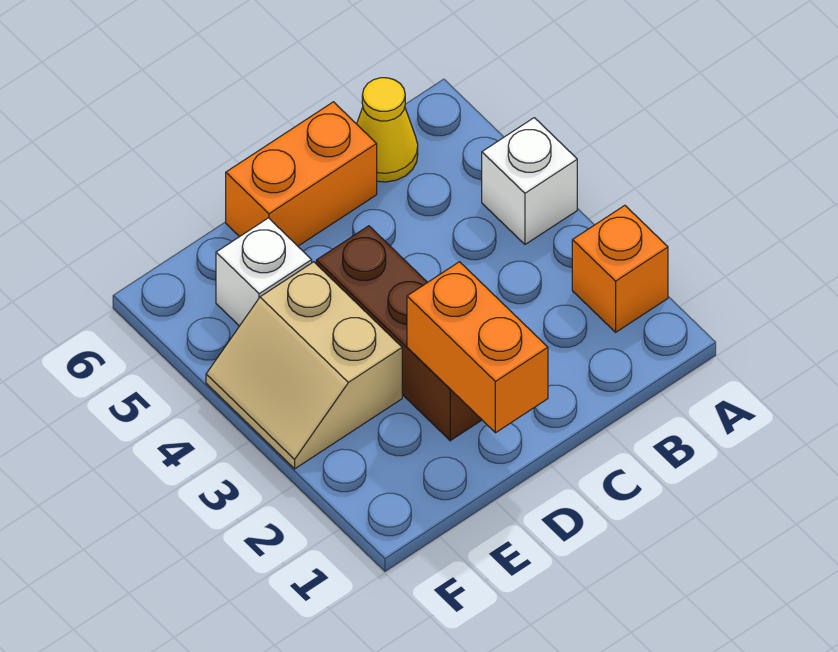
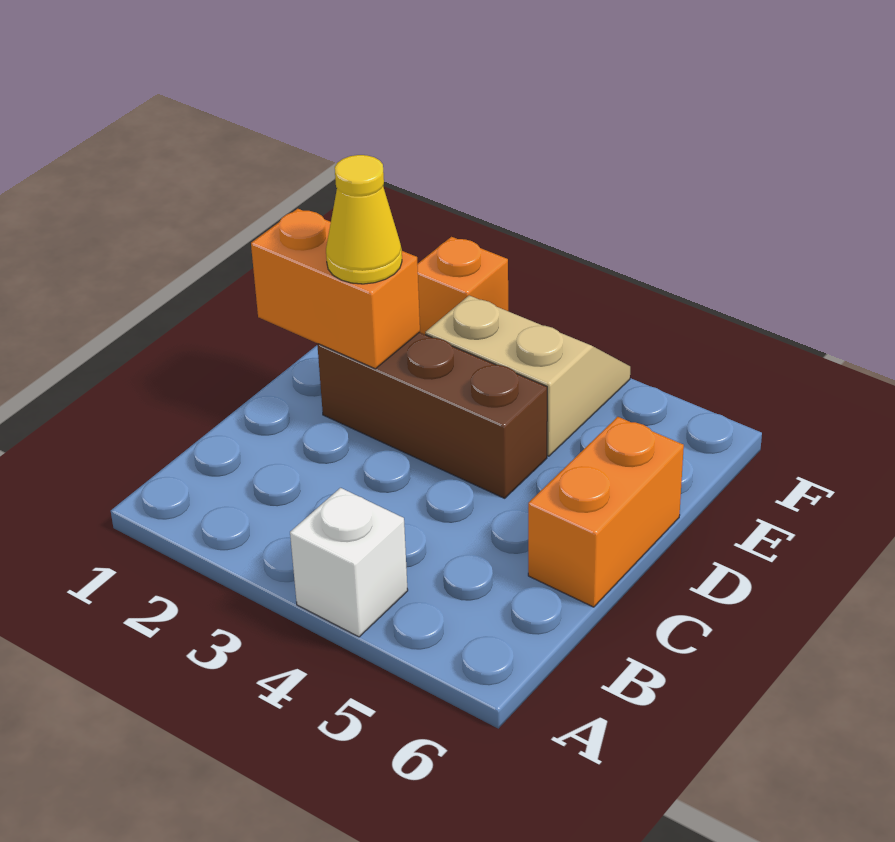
orange brick A2 level 1 -> orange brick F2 level 1
yellow cone B6 level 1 -> yellow cone D2 level 3
white brick E5 level 1 -> none

